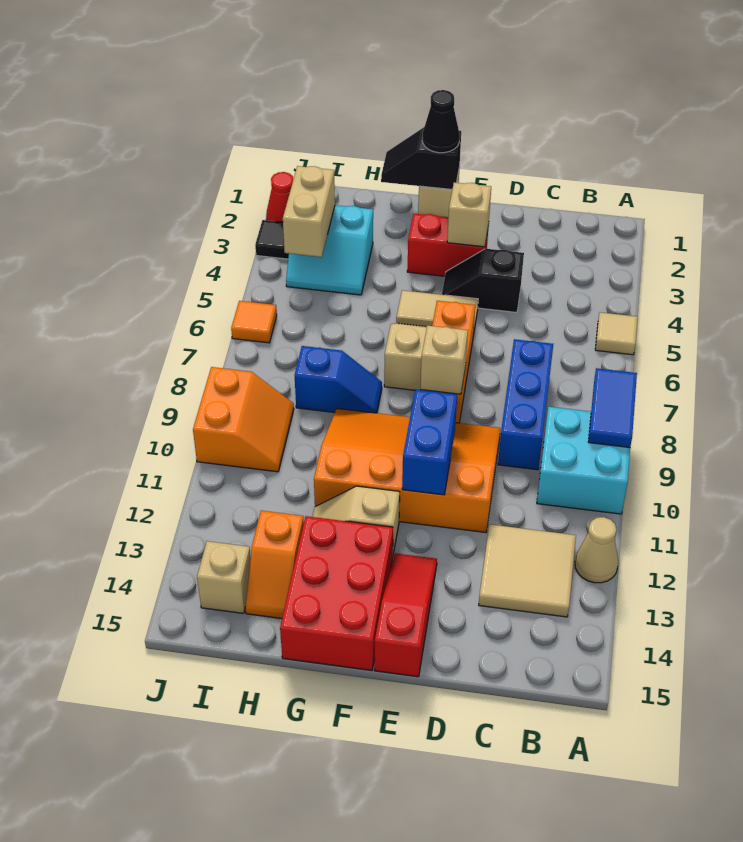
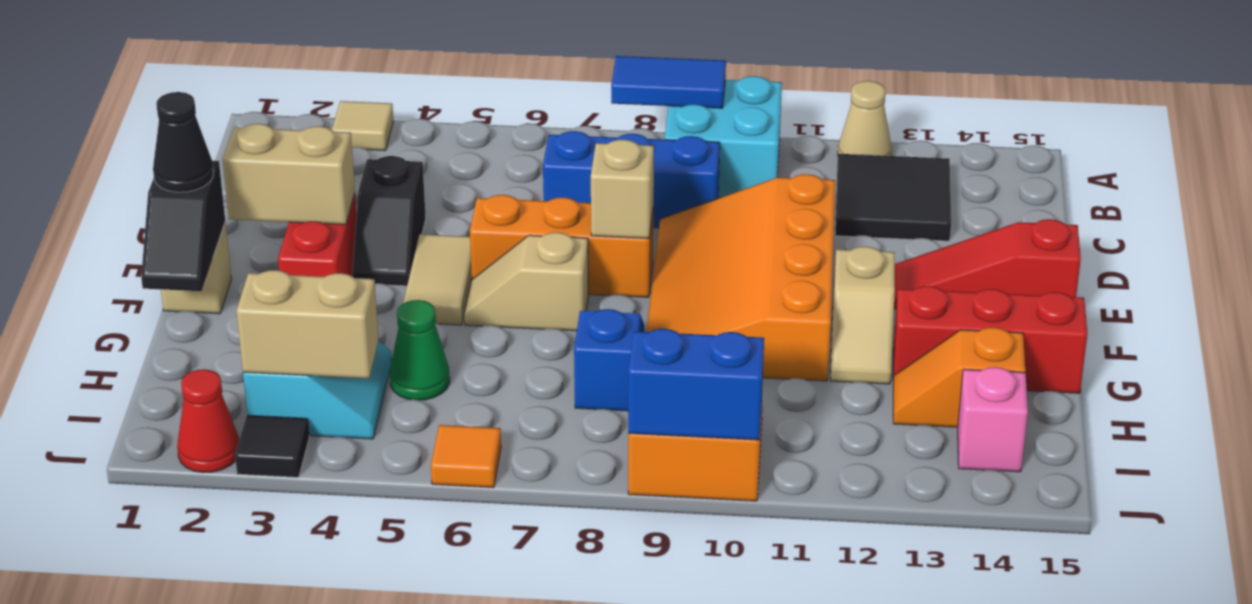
tan tile A5 level 1 -> tan tile A3 level 1
tan tile B12:C13 level 1 -> black tile B12:C13 level 1
tan brick E3 level 2 -> tan brick E2:E3 level 2
blue brick E10:E11 level 2 -> blue brick J9:J10 level 2
red brick F13:G15 level 1 -> red brick G13:G15 level 1
none -> green cone H5 level 1
orange slope H13:H14 level 1 top 13 -> orange slope H13:H14 level 1 top 14
tan brick I14 level 1 -> pink brick I14 level 1

